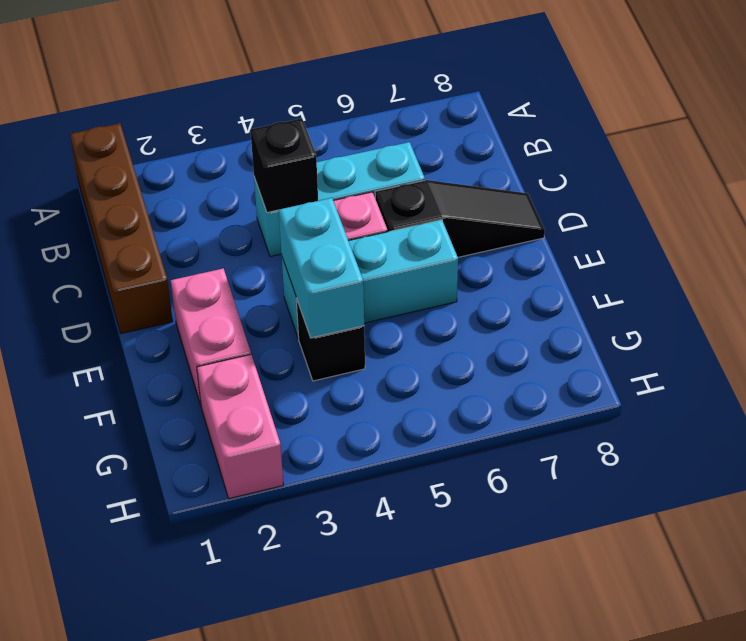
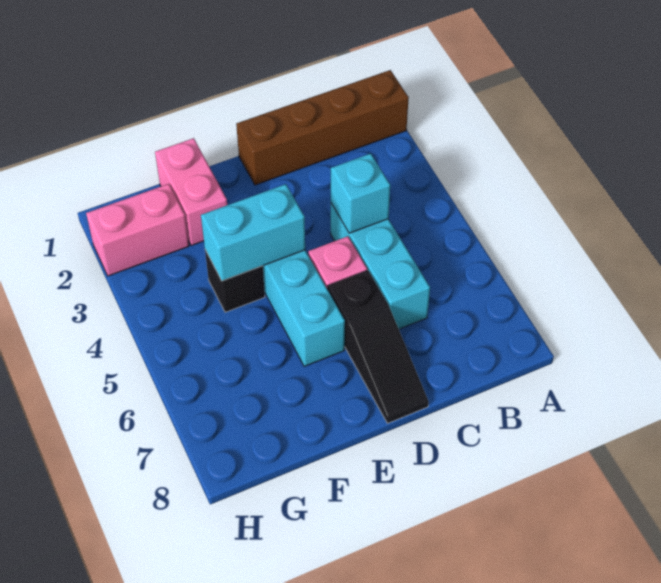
black brick C4 level 2 -> cyan brick C4 level 2
pink brick E2:F2 level 1 -> pink brick F1:F2 level 1

